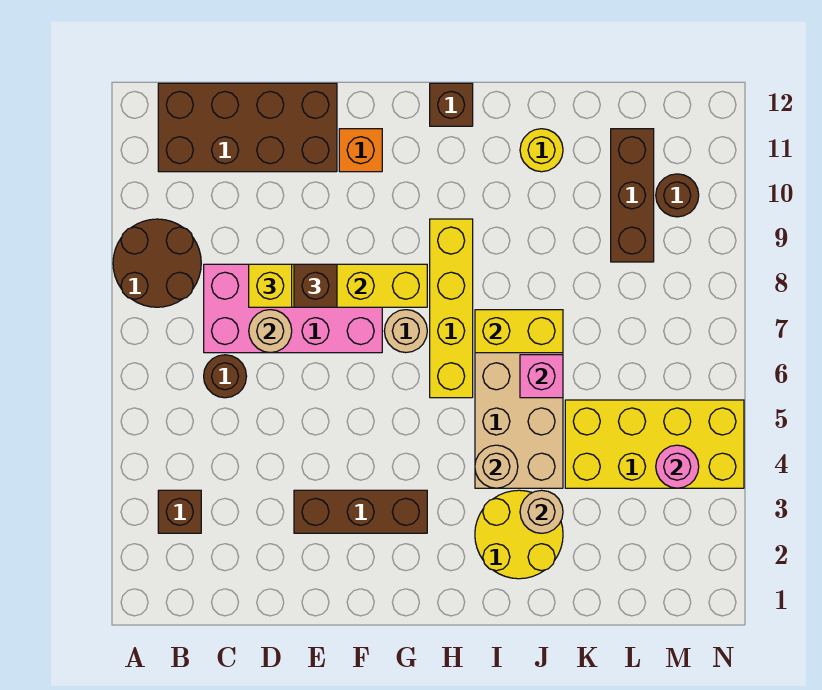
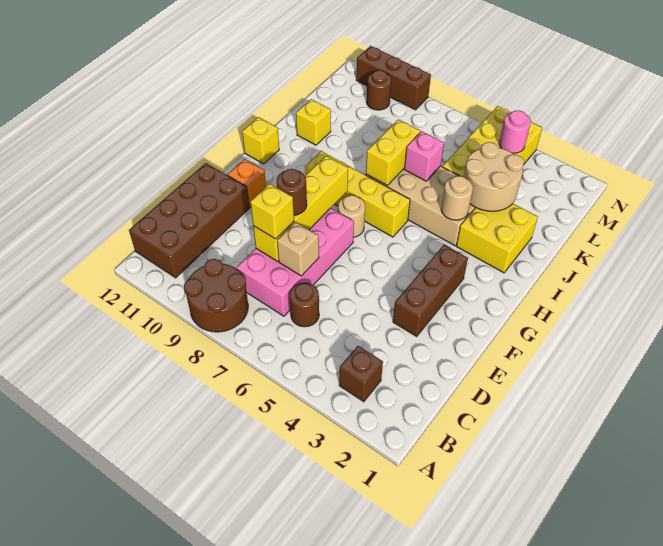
tan round brick D7 level 2 -> tan brick D7 level 2
brown brick E8 level 3 -> brown round brick E8 level 3
brown brick H12 level 1 -> yellow brick H12 level 1
yellow round brick I2:J3 level 1 -> yellow brick I2:J3 level 1
tan round brick J3 level 2 -> tan round brick J3:K4 level 2
yellow round brick J11 level 1 -> yellow brick J11 level 1
brown brick L9:L11 level 1 -> brown brick N9:N11 level 1

